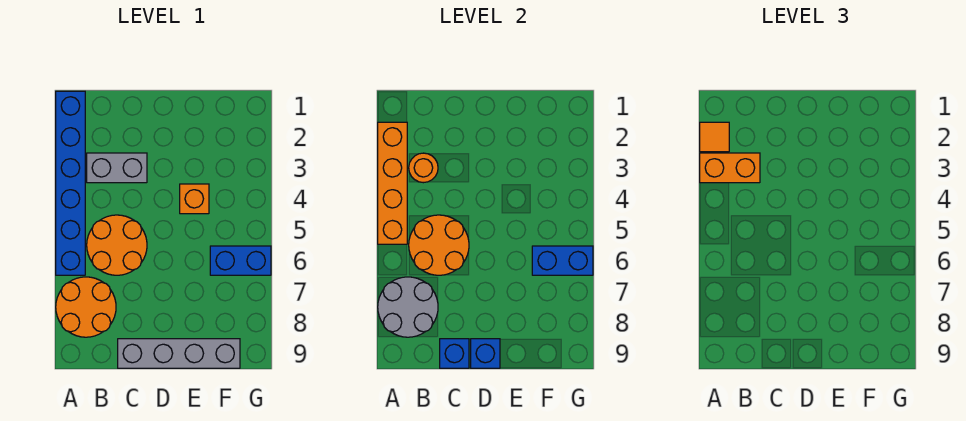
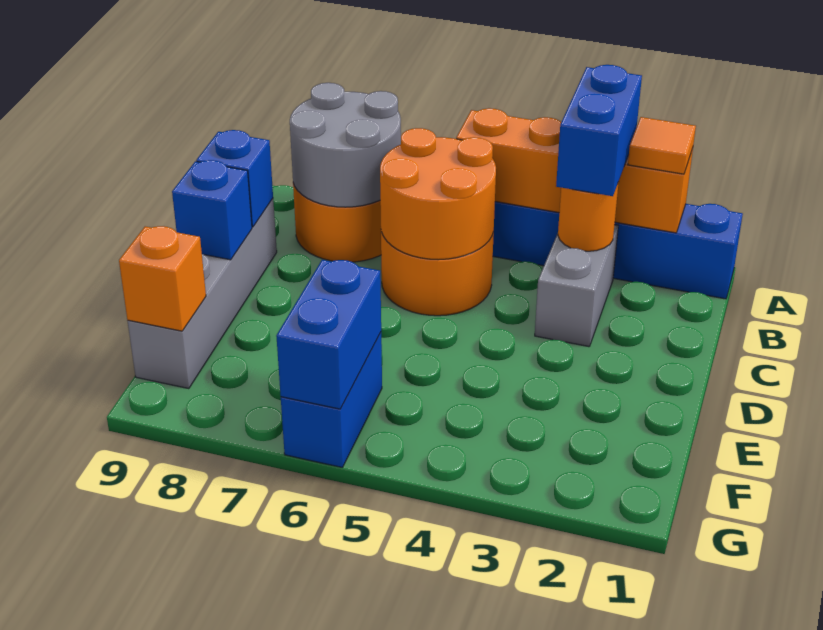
orange brick A3:B3 level 3 -> blue brick A3:B3 level 3
orange brick E4 level 1 -> orange brick F9 level 2

